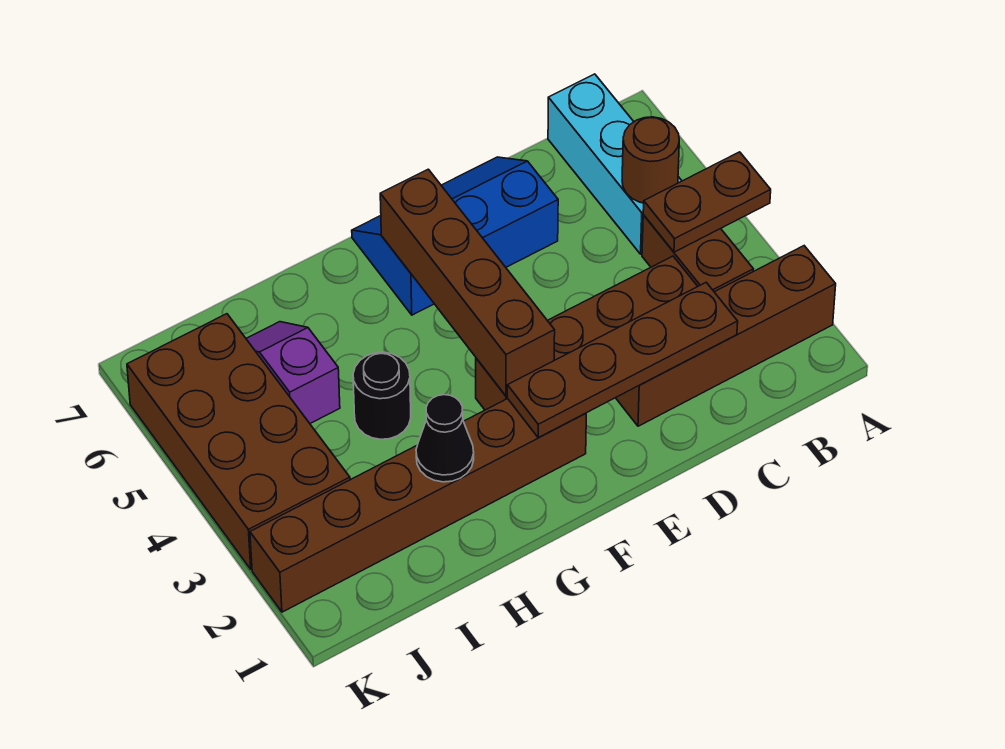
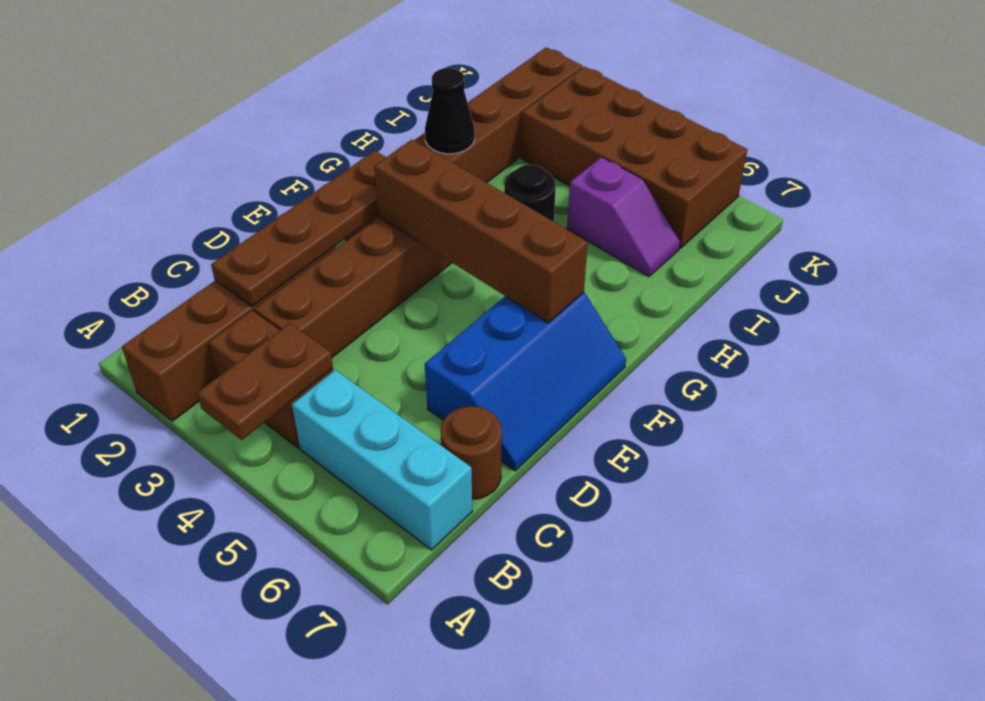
brown round brick B5 level 2 -> brown round brick C7 level 1

